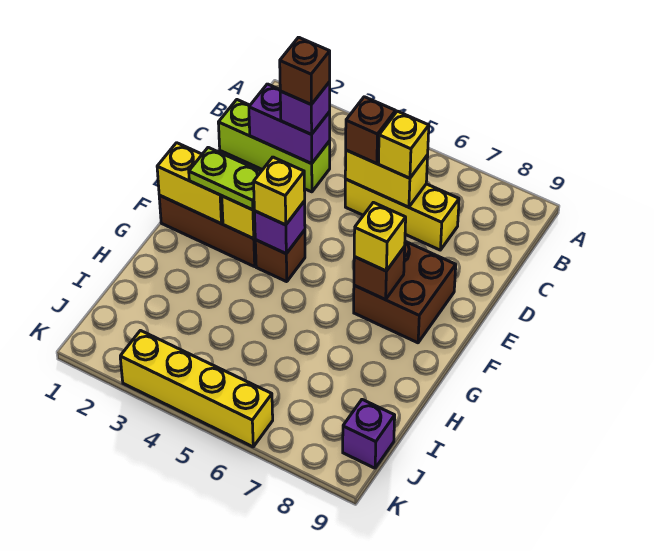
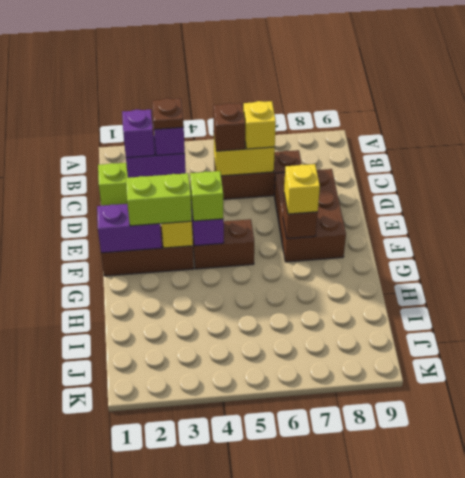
brown brick C3 level 4 -> brown plate C3 level 4
yellow brick C5:C7 level 1 -> brown brick C5:C7 level 1
brown brick E7:F8 level 1 -> brown brick D7:F8 level 1
yellow brick F1:F2 level 2 -> purple brick F1:F2 level 2
lime plate F2:F3 level 3 -> lime brick F2:F3 level 3
brown brick F4 level 1 -> brown brick F4:F5 level 1
yellow brick F4 level 3 -> lime brick F4 level 3
purple brick J9 level 1 -> purple brick C2 level 3
yellow brick K3:K6 level 1 -> none

